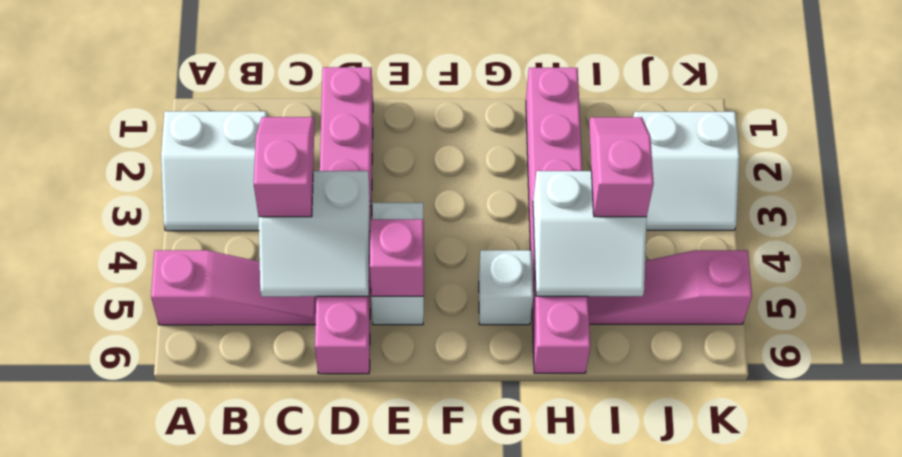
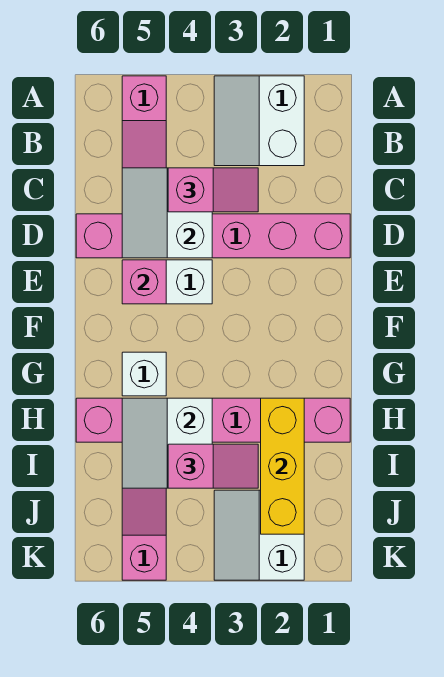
none -> yellow brick H2:J2 level 2

